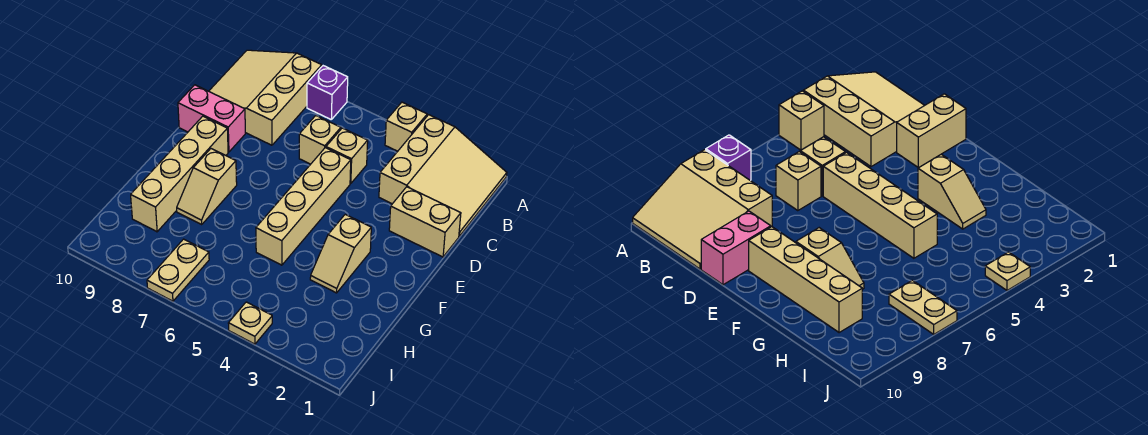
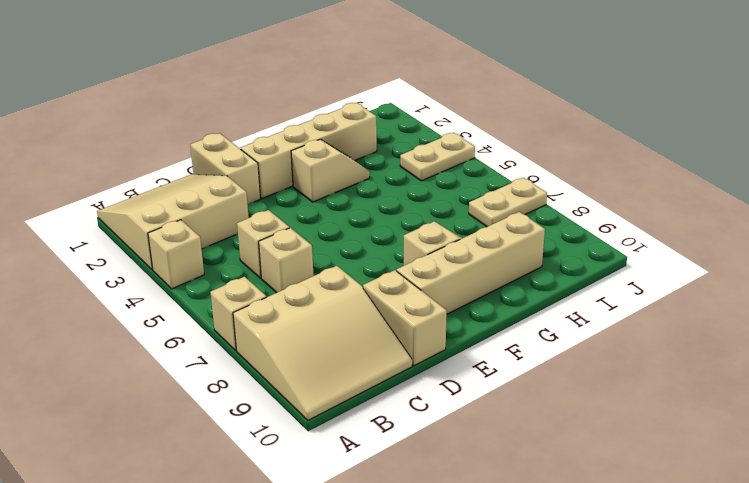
purple brick A7 level 1 -> tan brick A7 level 1
tan brick D5:G5 level 1 -> tan brick E2:H2 level 1
pink brick D9:D10 level 1 -> tan brick D9:D10 level 1
tan plate J4 level 1 -> tan plate I4:J4 level 1

